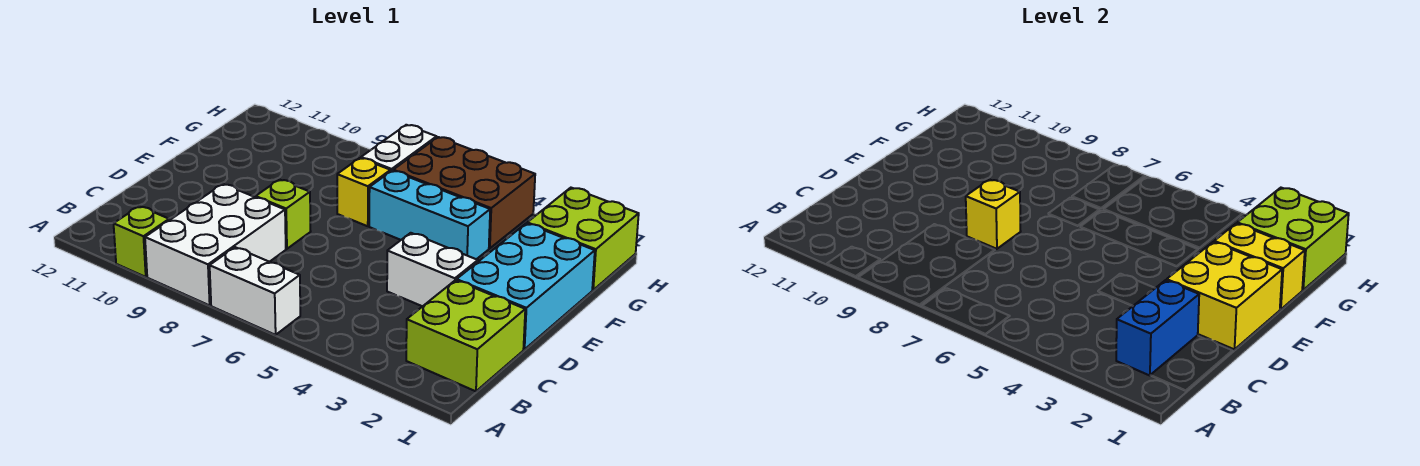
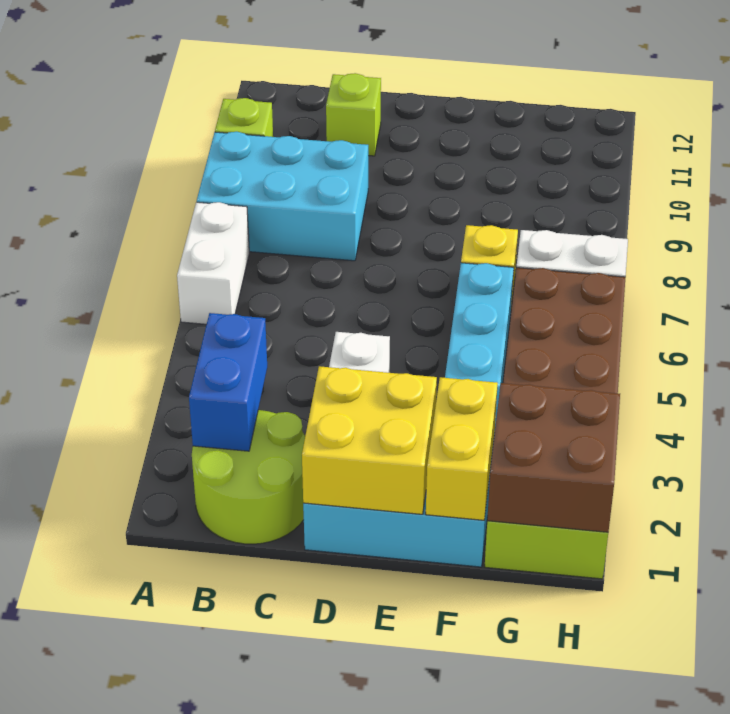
white brick A8:C9 level 1 -> cyan brick A8:C9 level 1
lime brick B1:C2 level 1 -> lime round brick B1:C2 level 1
blue brick B2:C2 level 2 -> blue brick B2:B3 level 2
lime brick D8 level 1 -> lime brick C11 level 1
yellow brick D8 level 2 -> none
lime brick G1:H2 level 2 -> brown brick G1:H2 level 2

